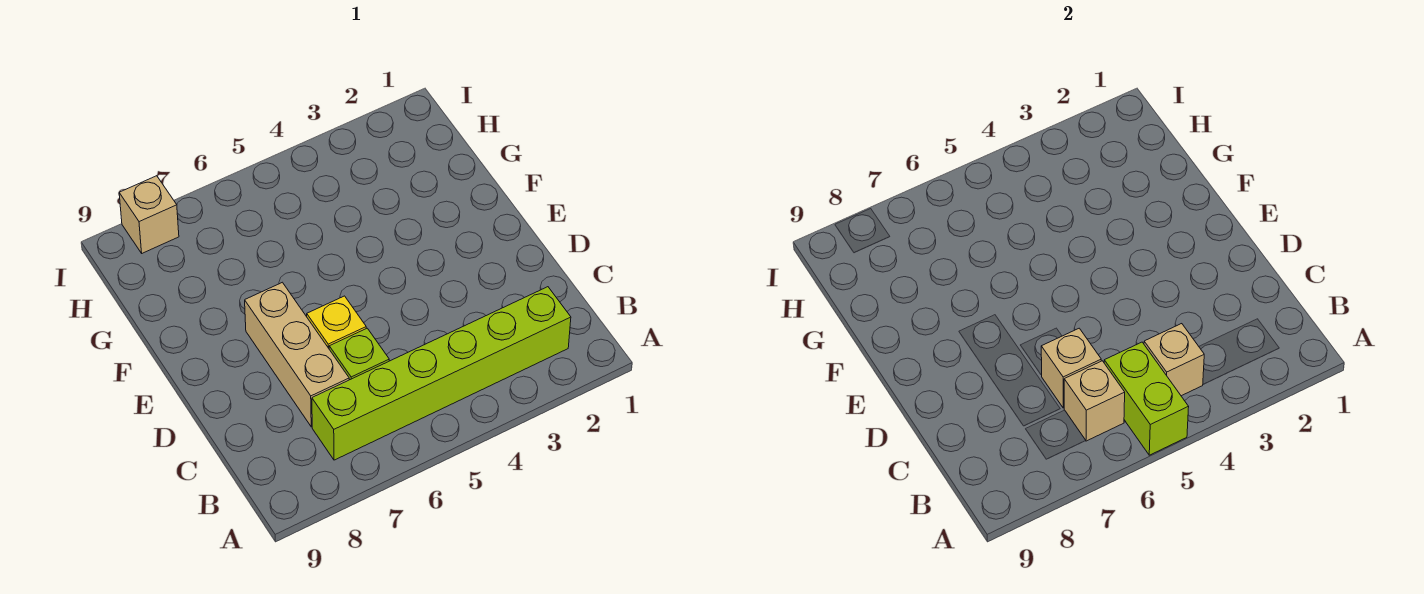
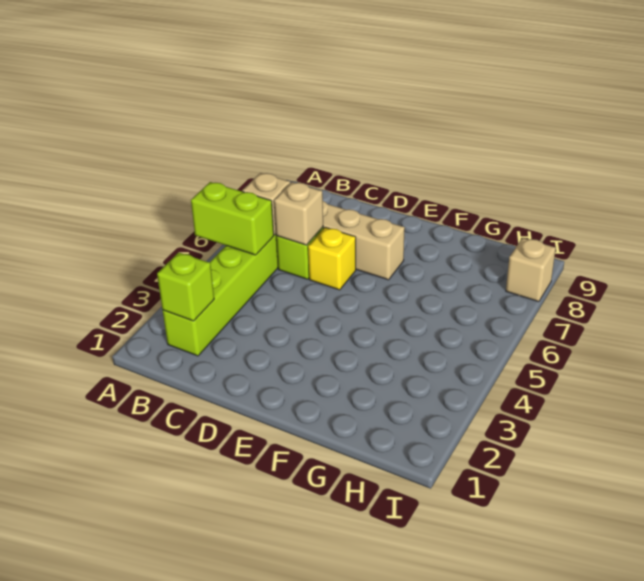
none -> lime brick B2 level 2
tan brick B4 level 2 -> none

